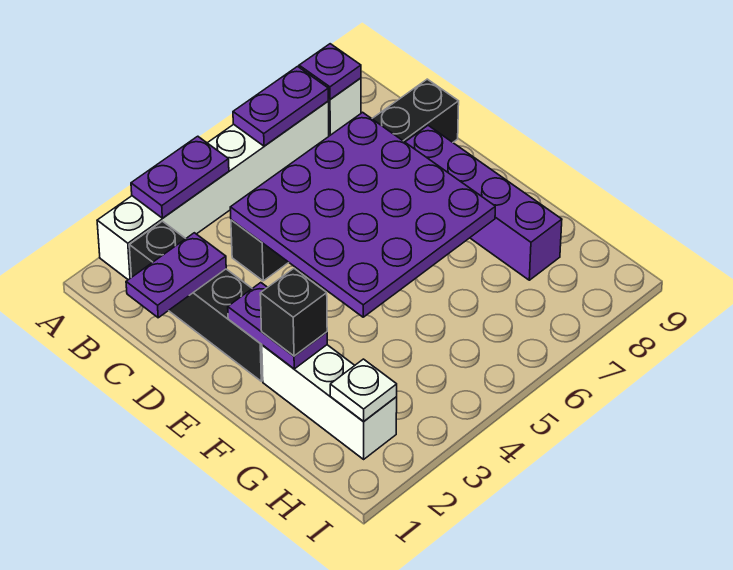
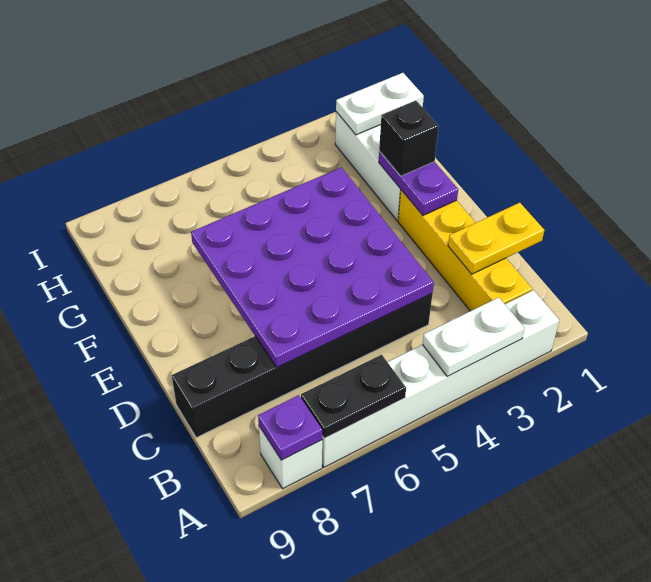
purple plate A3:A4 level 2 -> white plate A3:A4 level 2
purple plate A6:A7 level 2 -> black plate A6:A7 level 2
black brick B2:E2 level 1 -> yellow brick B2:E2 level 1
purple plate C1:C2 level 2 -> yellow plate C1:C2 level 2
purple brick D8:G8 level 1 -> none
white plate H2 level 2 -> white plate H1:H2 level 2

